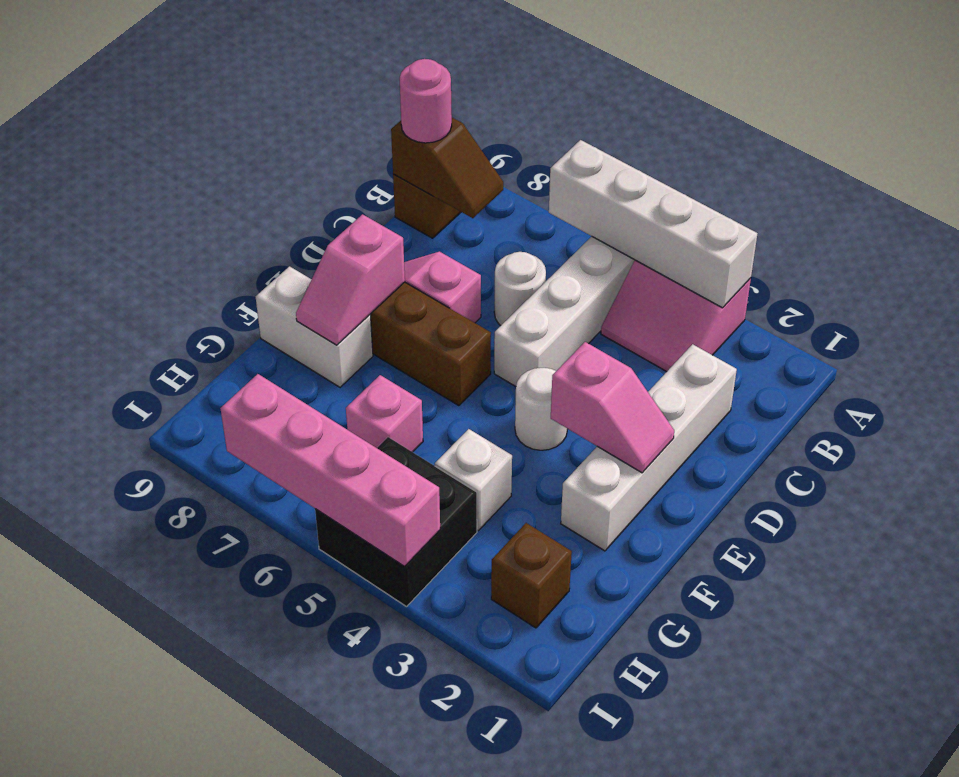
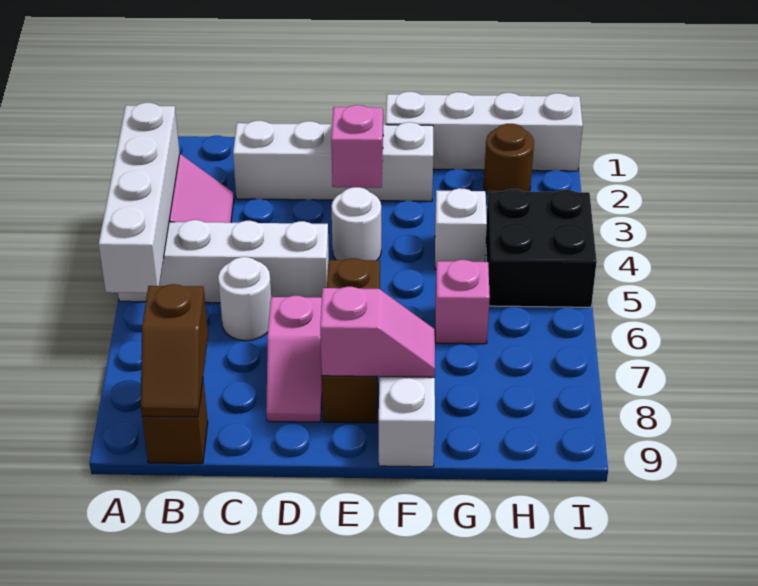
brown slope B8:B9 level 2 top 9 -> brown slope B8:B9 level 2 top 8
pink round brick B9 level 3 -> none
none -> white brick F1:I1 level 1
brown brick H2 level 1 -> brown round brick H2 level 1
pink brick I4:I7 level 2 -> none

